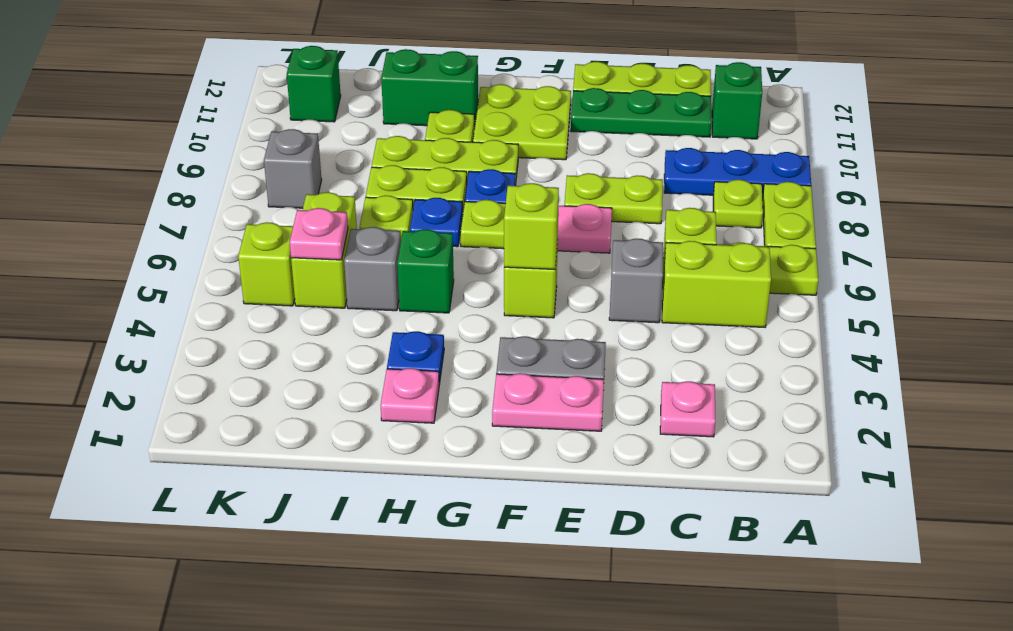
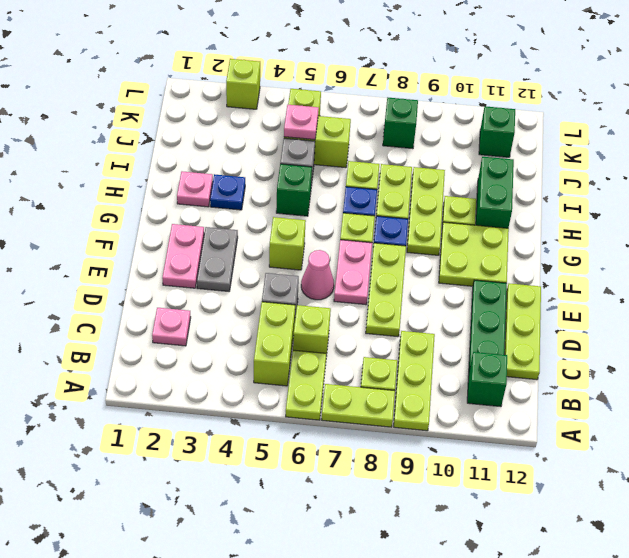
blue plate A9:C9 level 1 -> lime plate A9:C9 level 1
lime plate D8:E8 level 1 -> lime plate D8:F8 level 1
none -> pink cone E6 level 1
lime brick F5 level 2 -> lime brick L3 level 1
grey brick K8 level 1 -> green brick K8 level 1

